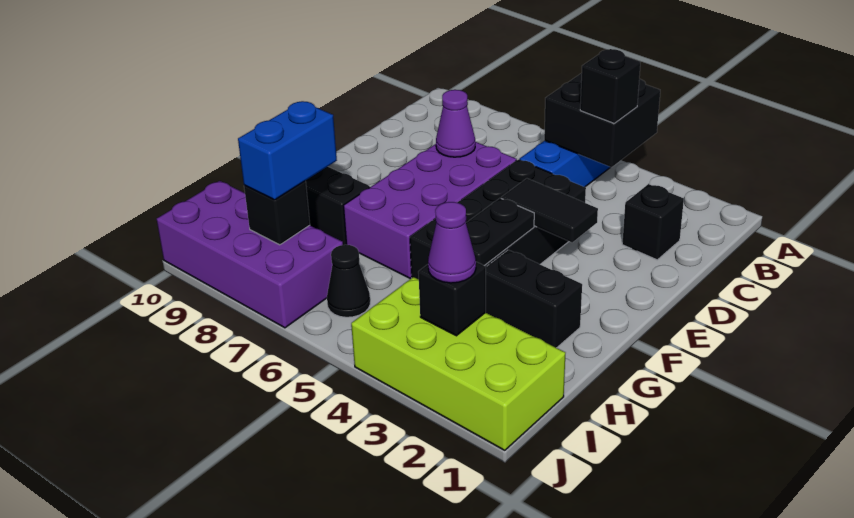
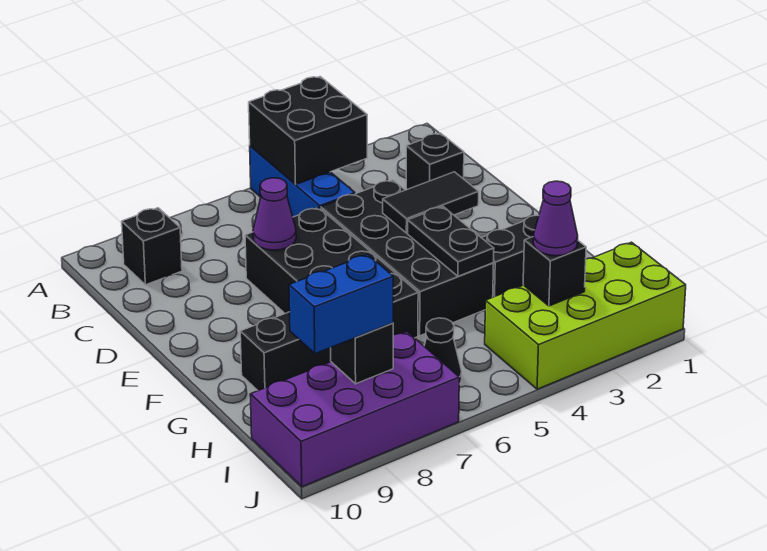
black brick B4 level 3 -> black brick B9 level 1
purple brick D6:G7 level 1 -> black brick D6:G7 level 1
blue brick H8:I8 level 3 -> blue brick I8:I9 level 3

